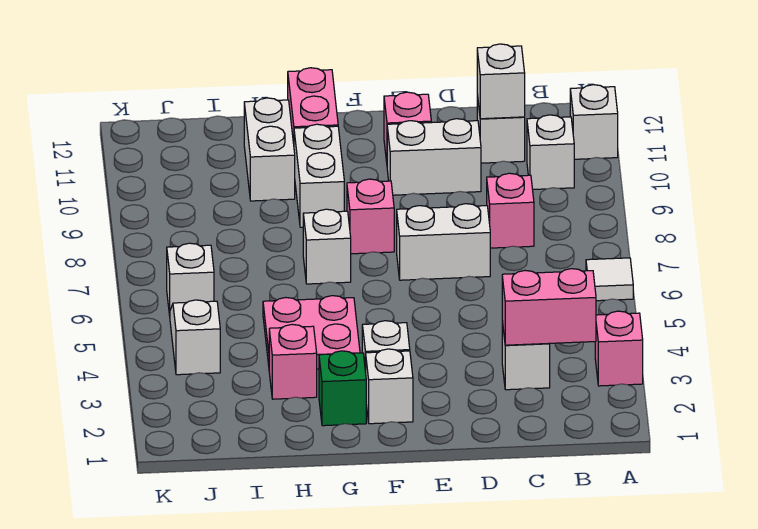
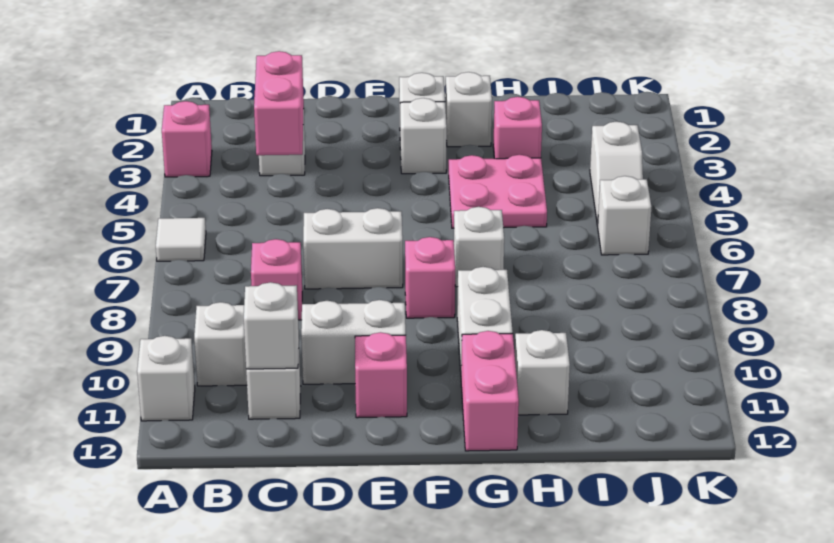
pink brick B3:C3 level 2 -> pink brick C3:C4 level 2
green brick G2 level 1 -> white brick G2 level 1
white brick H10:H11 level 1 -> white brick H11 level 1

